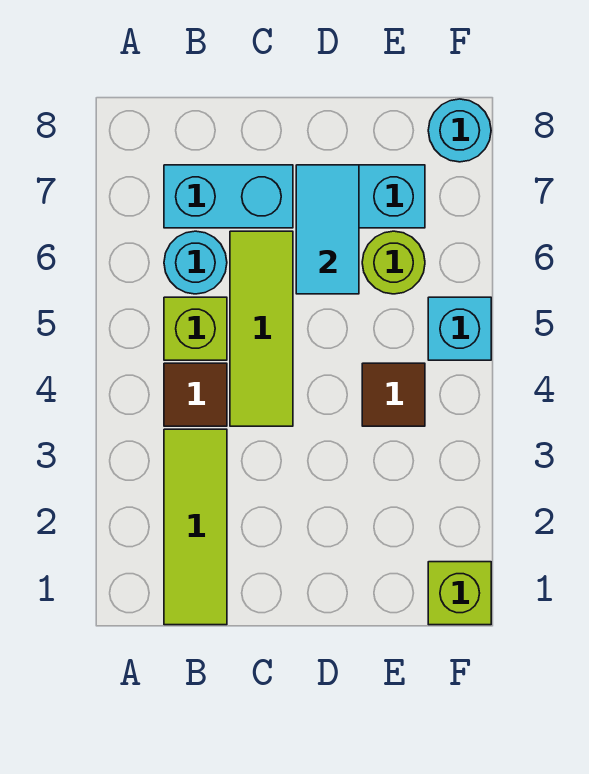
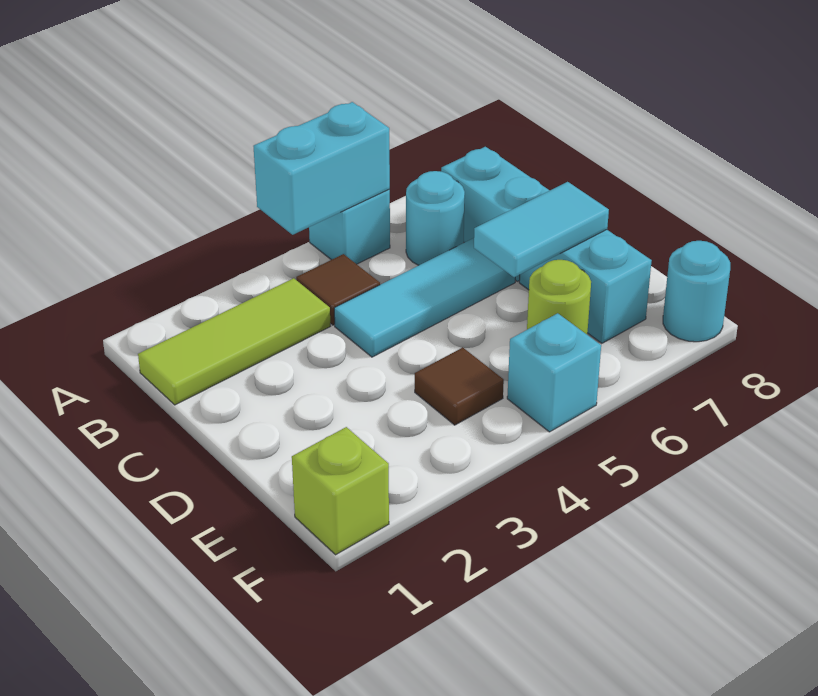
none -> cyan brick A4:A5 level 2
none -> cyan brick A5 level 1
lime brick B5 level 1 -> none
lime tile C4:C6 level 1 -> cyan tile C4:C6 level 1

